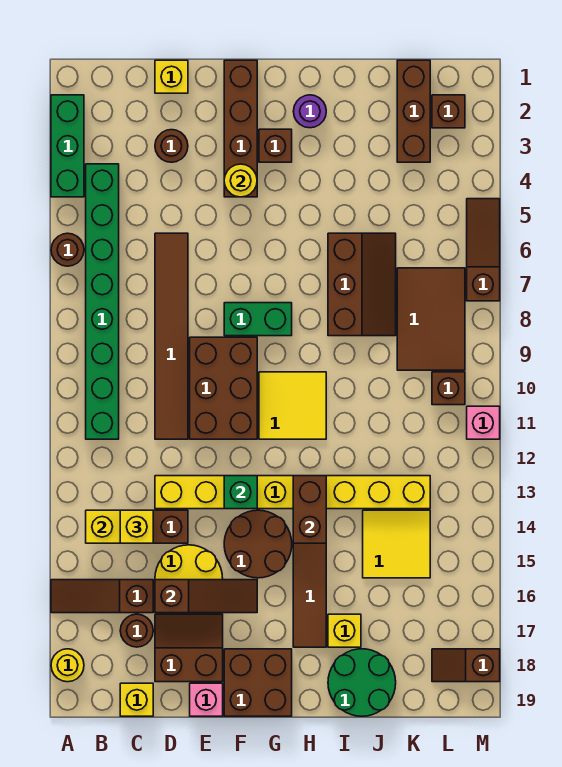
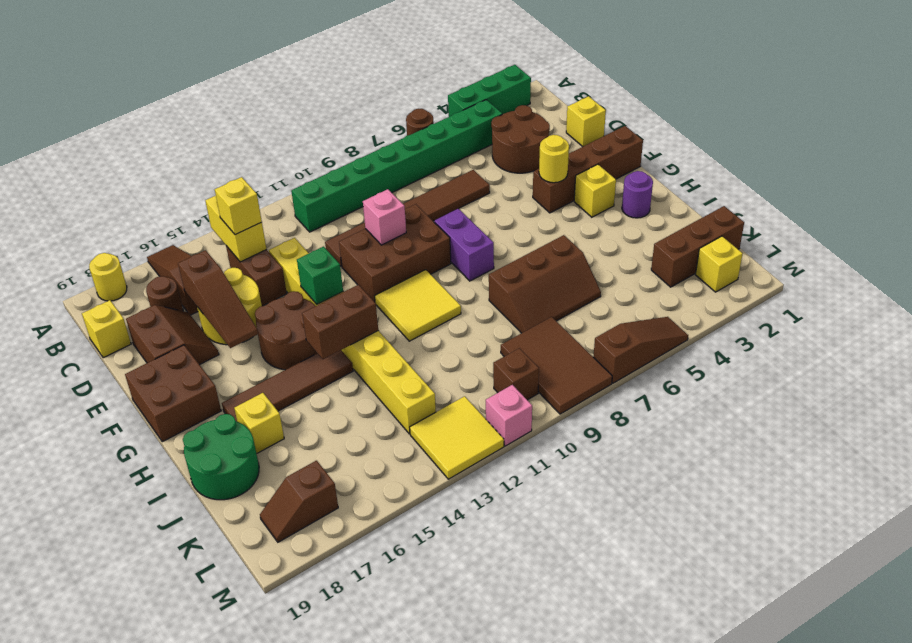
brown round brick D3 level 1 -> brown round brick C3:D4 level 1
pink brick E19 level 1 -> pink brick E10 level 2
green brick F8:G8 level 1 -> purple brick F8:G8 level 1
brown brick G3 level 1 -> yellow brick G3 level 1
yellow tile J14:K15 level 1 -> yellow tile L12:M13 level 1
brown tile K7:L9 level 1 -> brown tile K8:M9 level 1
brown brick L2 level 1 -> yellow brick L2 level 1
brown slope L18:M18 level 1 top M -> brown slope L17:L18 level 1 top 17

